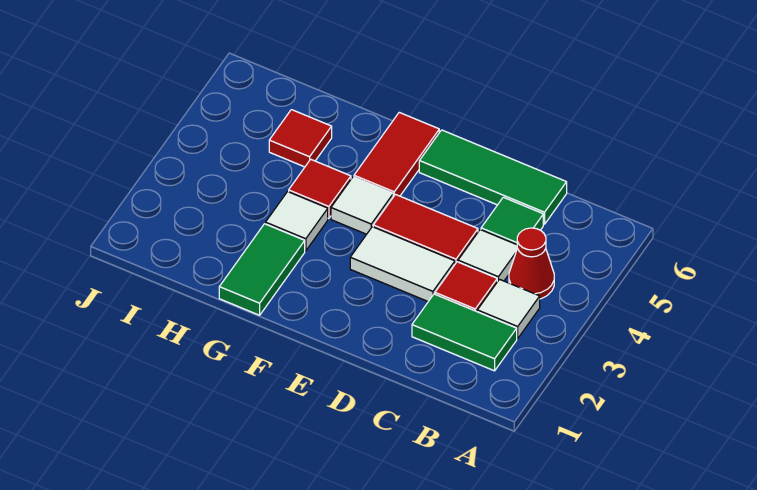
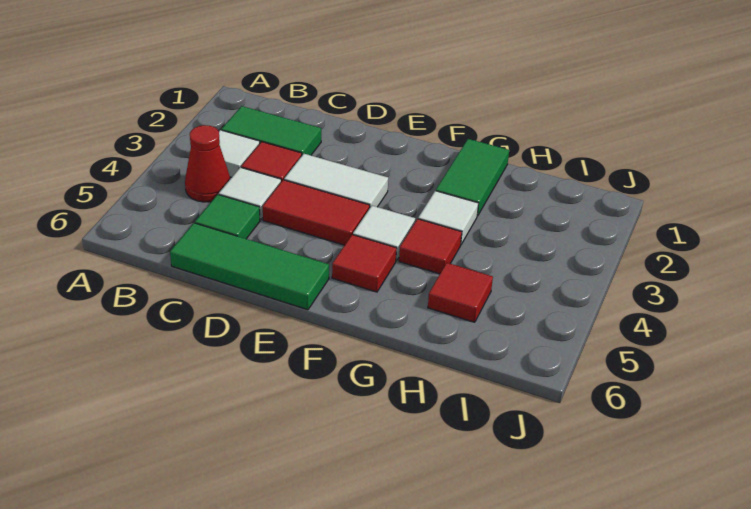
red tile F5:F6 level 1 -> red tile F5 level 1

